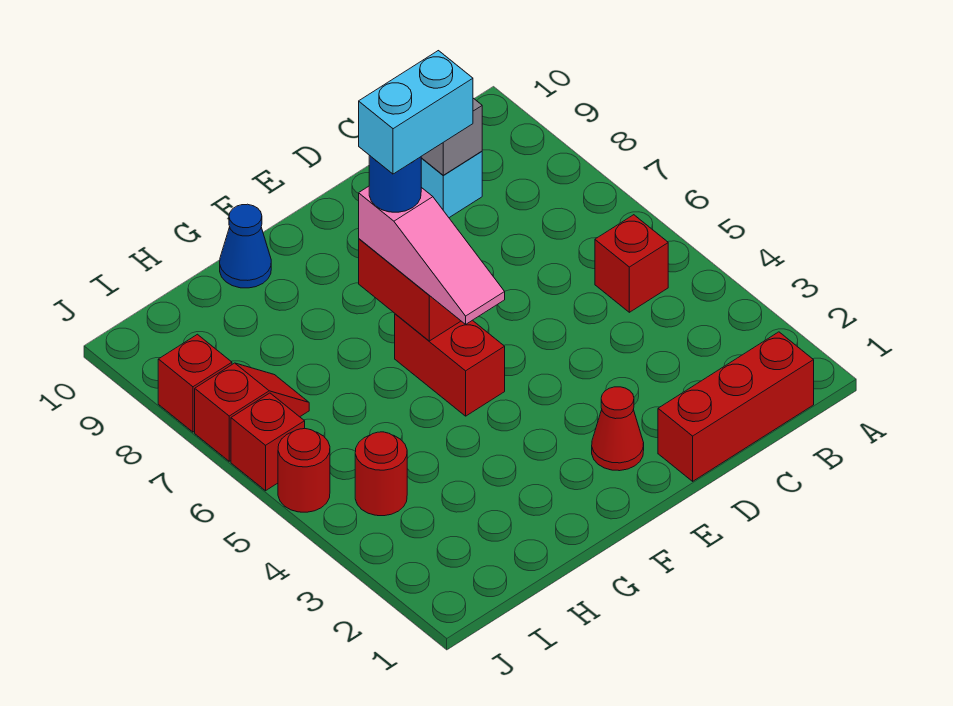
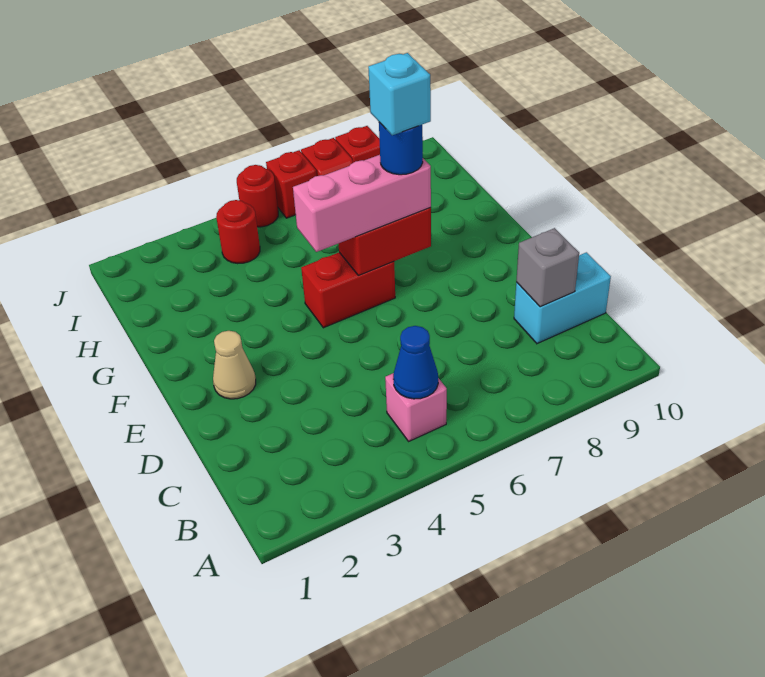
red brick B1:D1 level 1 -> none
red brick B5 level 1 -> pink brick B5 level 1
red cone E2 level 1 -> tan cone E2 level 1
cyan brick E7:F7 level 5 -> cyan brick F7 level 5
pink slope F5:F7 level 3 top 7 -> pink brick F5:F7 level 3
blue cone G10 level 1 -> blue cone B5 level 2

